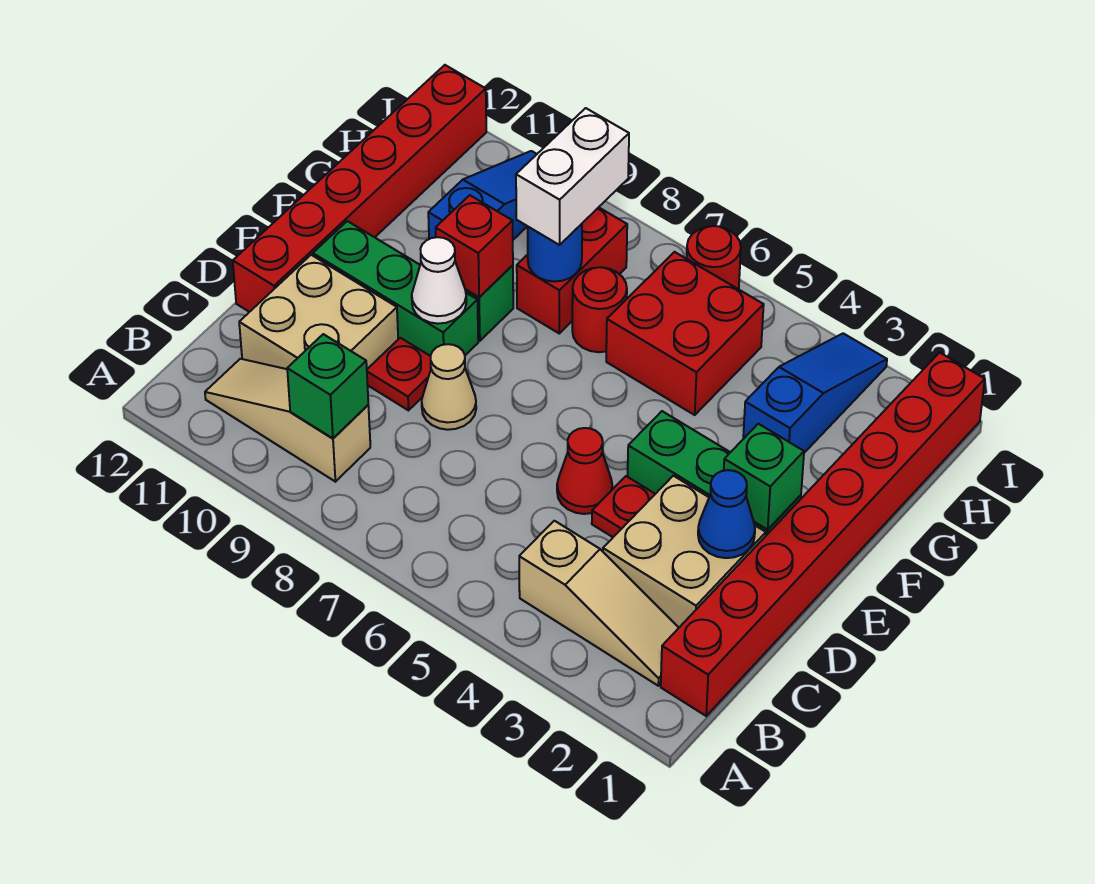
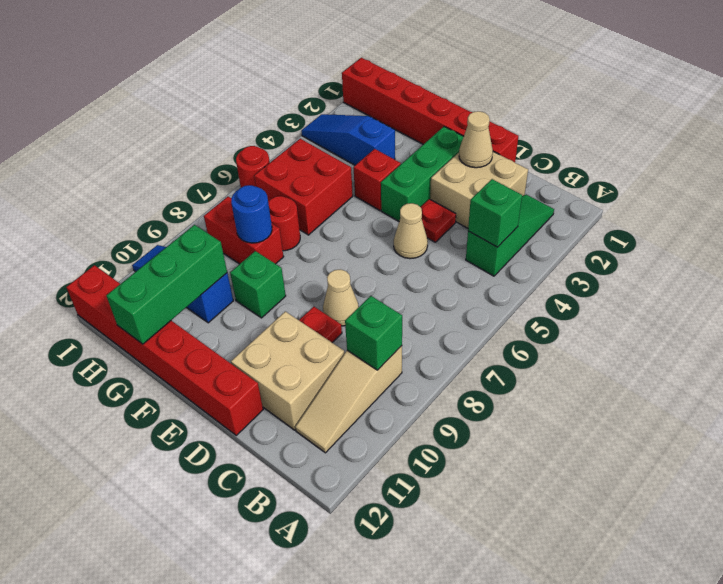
red brick B1:I1 level 1 -> red brick D1:I1 level 1
tan slope B2:B4 level 1 top 4 -> green slope B2:B4 level 1 top 4
blue cone D2 level 2 -> tan cone D2 level 2
red cone D5 level 1 -> tan cone D5 level 1
green brick E2 level 2 -> green brick B4 level 2
green brick E9:E11 level 1 -> green brick G10:G12 level 2
white cone E9 level 2 -> none
red brick F9 level 2 -> red brick F4 level 1
white brick G8:H8 level 3 -> none

